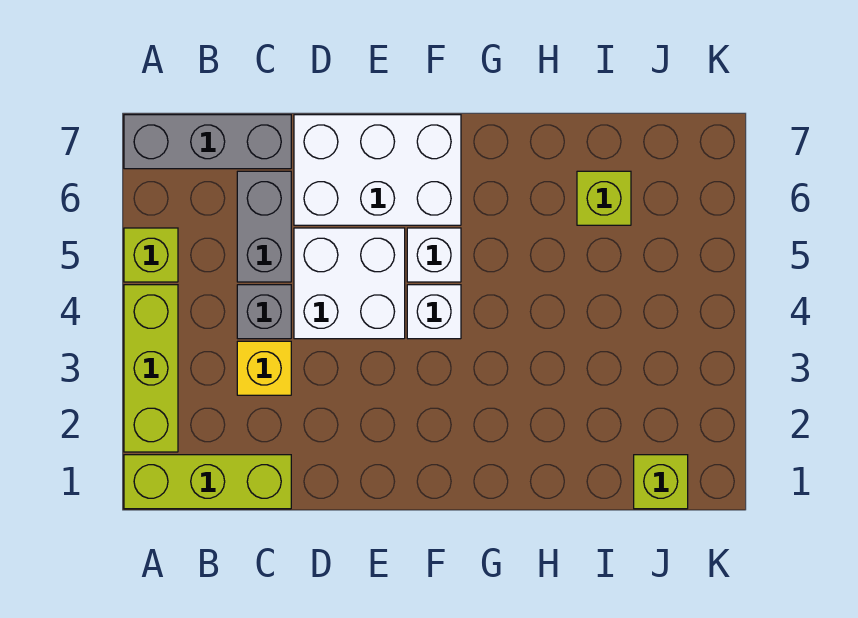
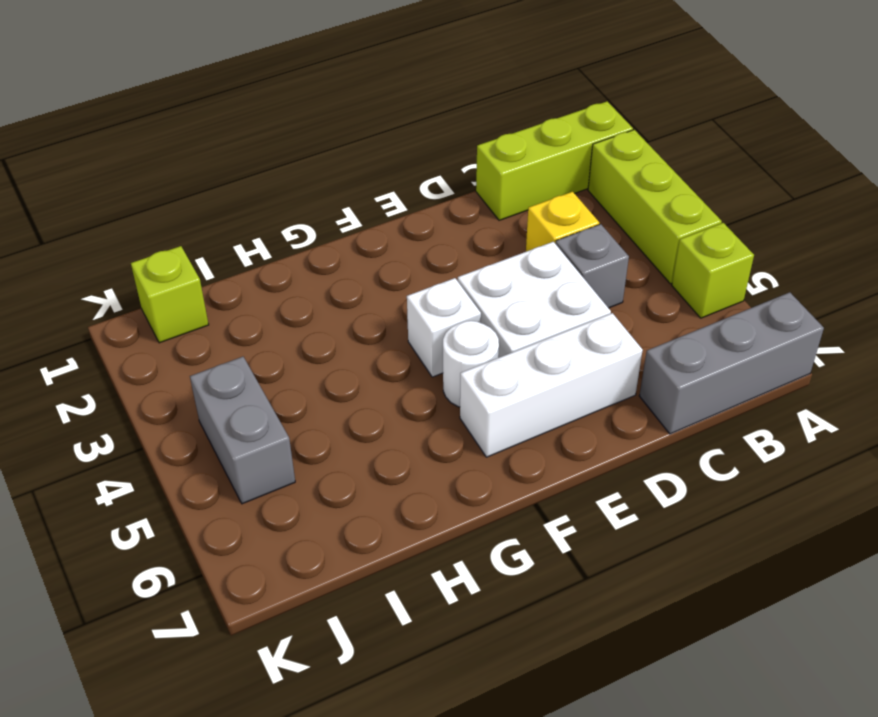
grey brick C5:C6 level 1 -> grey brick J4:J5 level 1
white brick D6:F7 level 1 -> white brick D6:F6 level 1
white brick F5 level 1 -> white round brick F5 level 1
lime brick I6 level 1 -> none

